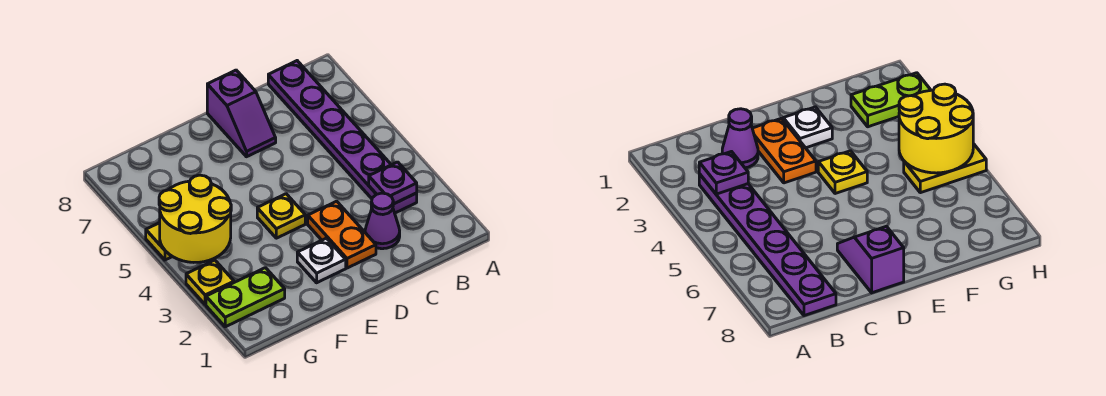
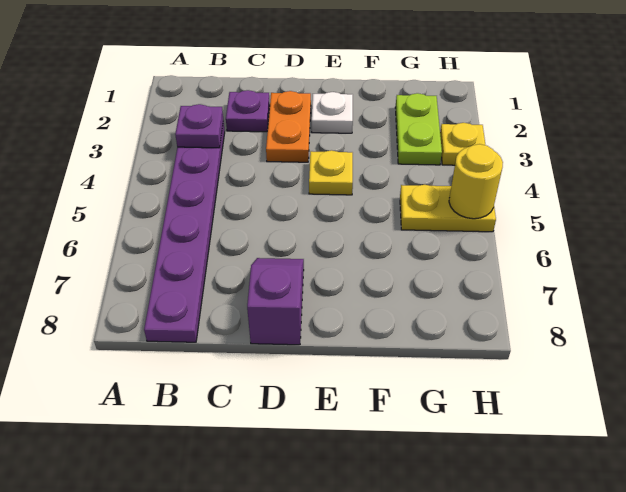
purple cone C2 level 1 -> purple plate C2 level 1
lime plate G2:H2 level 1 -> lime plate G2:G3 level 1
yellow round brick G4:H5 level 2 -> yellow round brick H5 level 2

